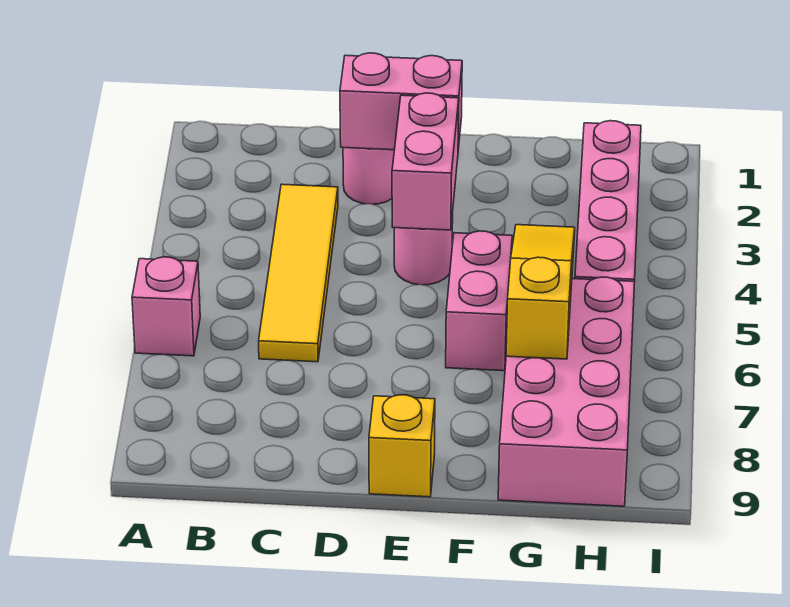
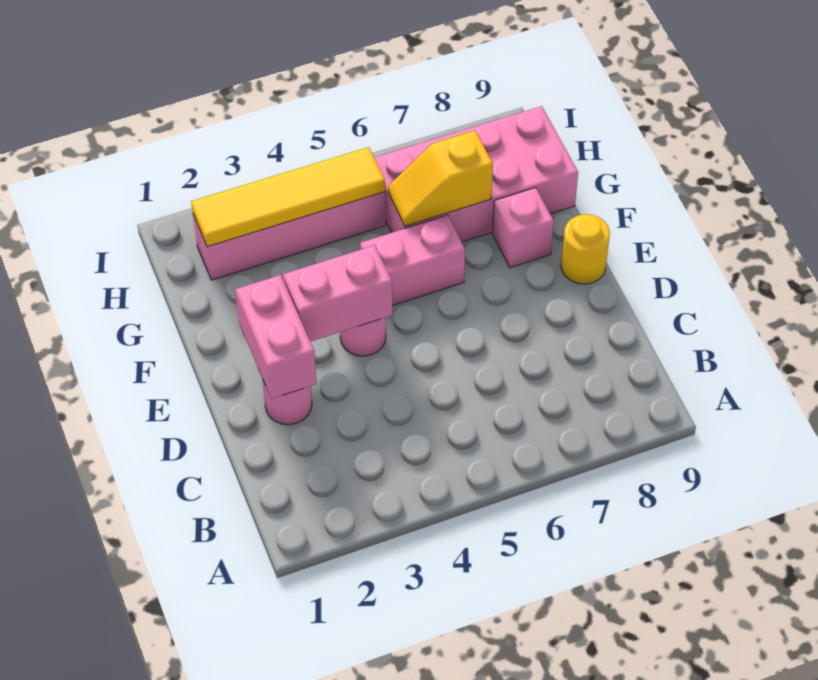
pink brick A6 level 1 -> pink brick F8 level 1
yellow tile C3:C6 level 1 -> yellow tile H2:H5 level 2
yellow brick E9 level 1 -> yellow round brick E9 level 1
yellow slope G5:G7 level 2 top 7 -> yellow slope G6:G7 level 2 top 7

